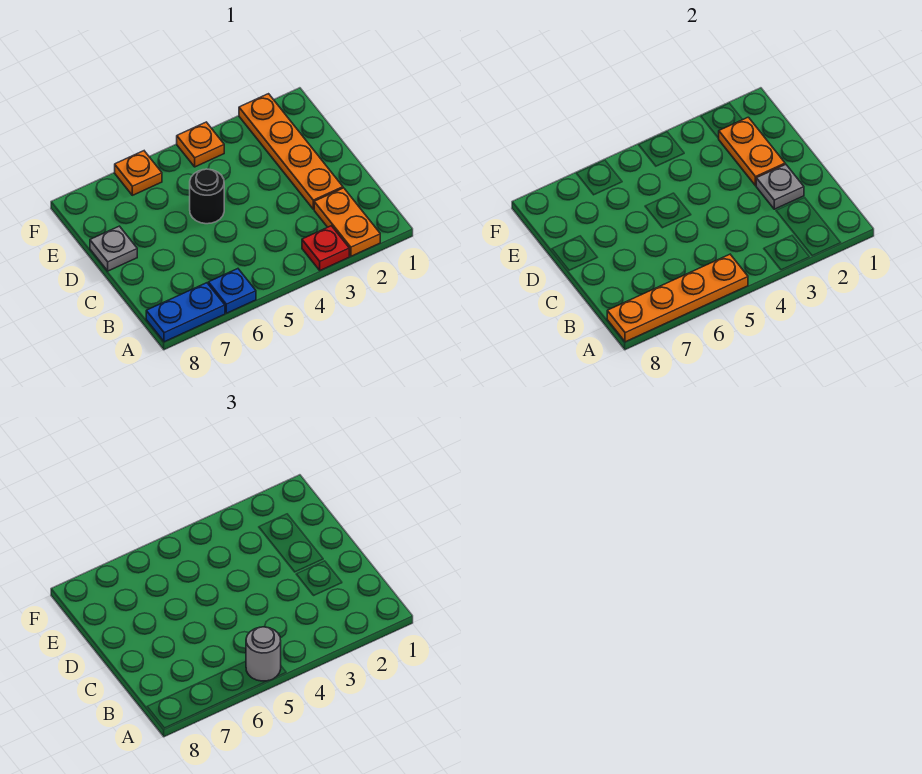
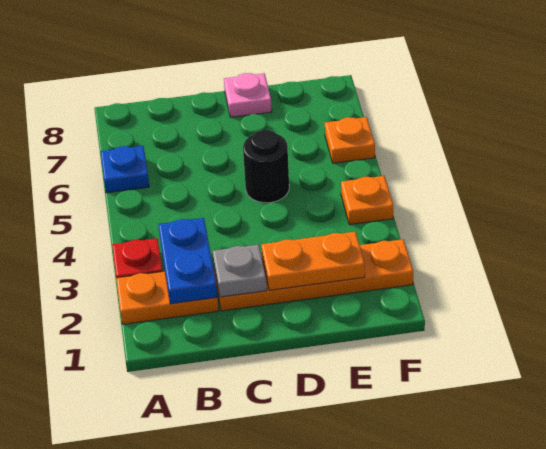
orange plate A5:A8 level 2 -> none
grey round brick A5 level 3 -> none
blue plate A7:A8 level 1 -> blue plate B2:B3 level 2
grey plate D8 level 1 -> pink plate D8 level 1

